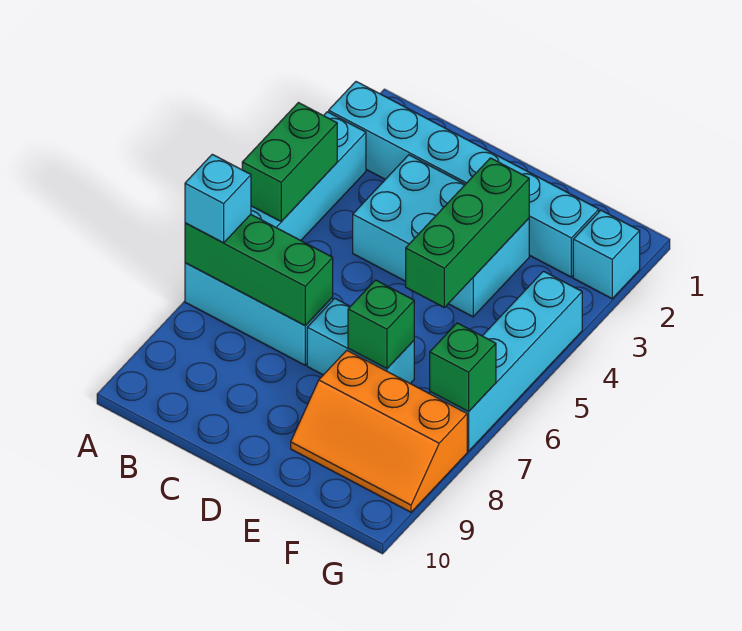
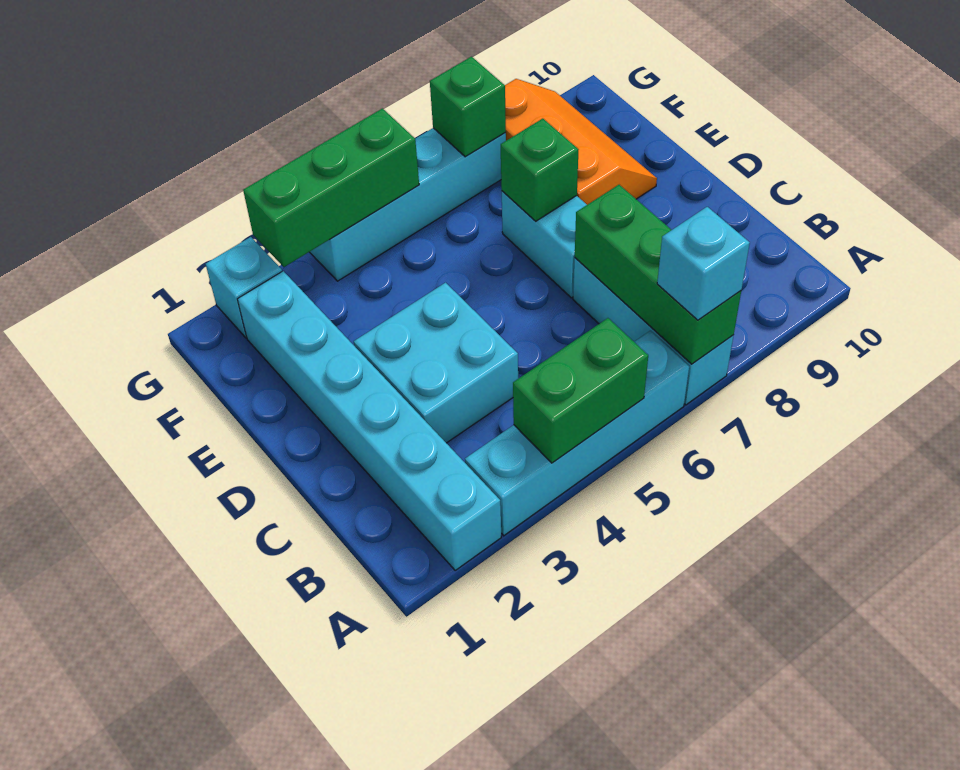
cyan brick C3:E4 level 1 -> cyan brick C3:D4 level 1
green brick E3:E5 level 2 -> green brick G3:G5 level 2

